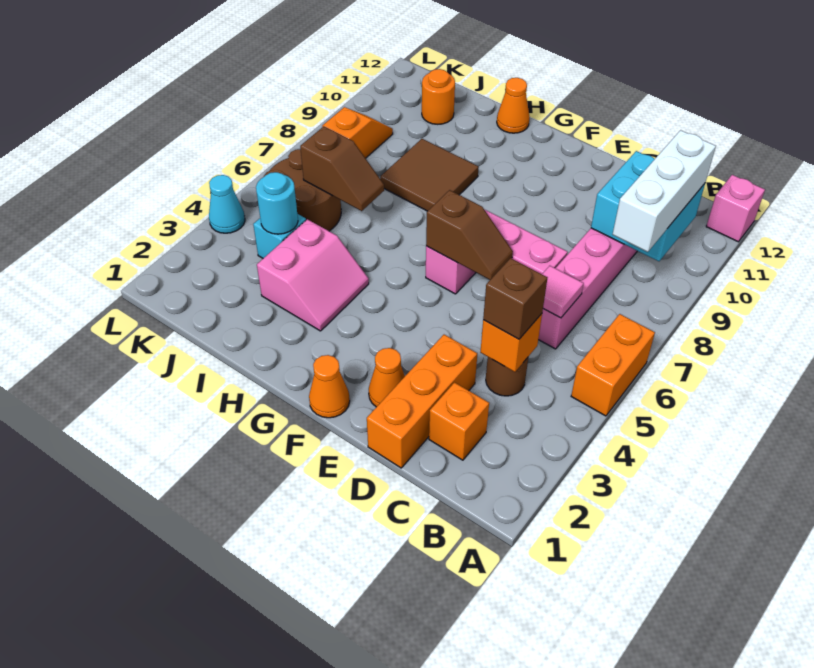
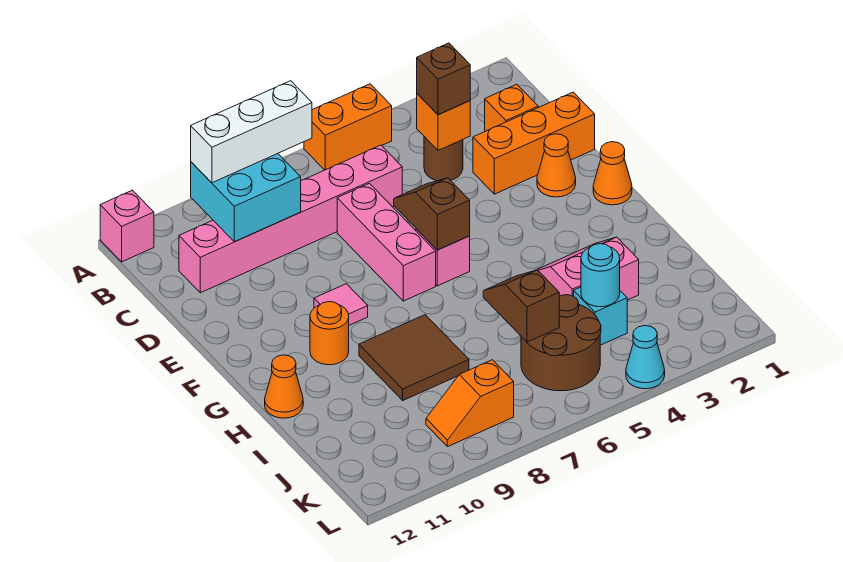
pink tile C6 level 2 -> pink tile F9 level 1
orange round brick J11 level 1 -> orange round brick G10 level 1

